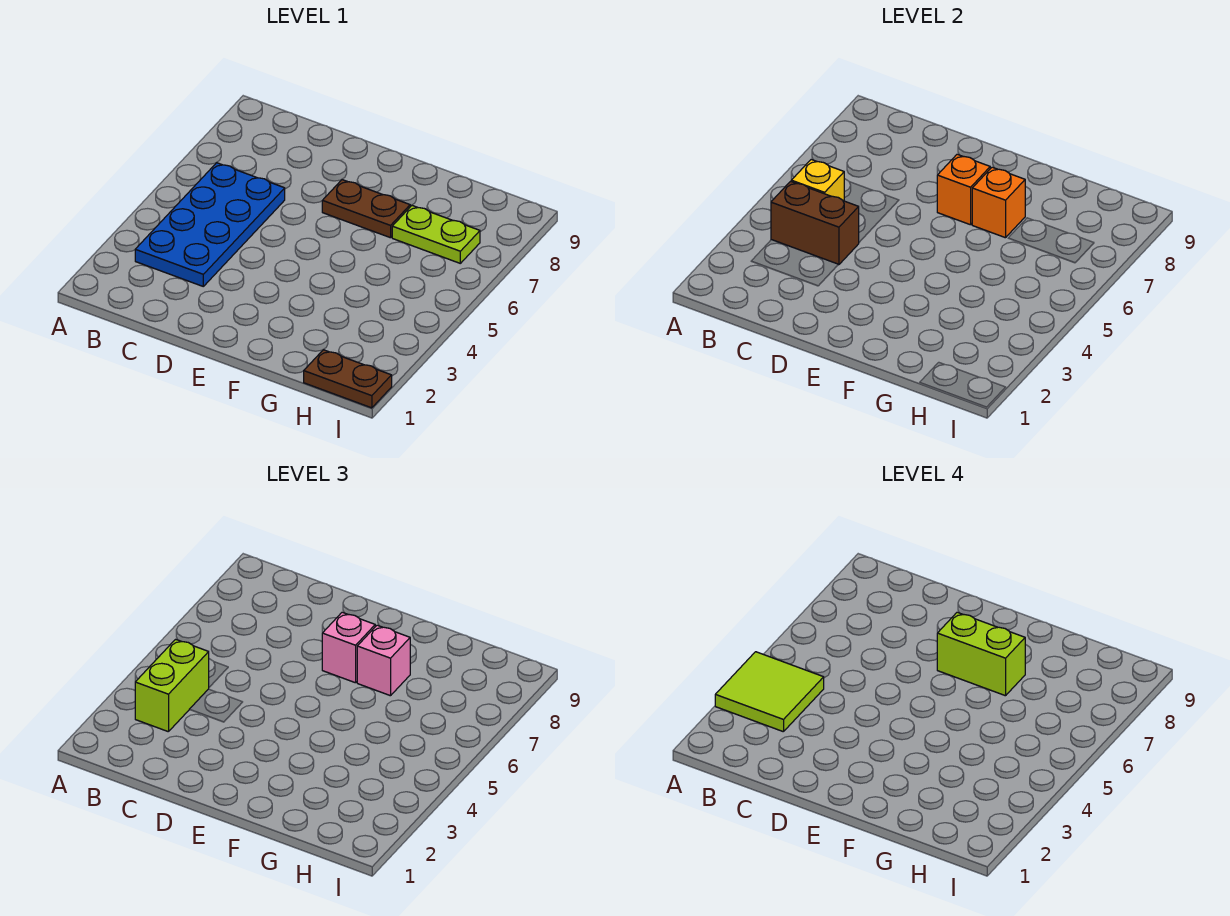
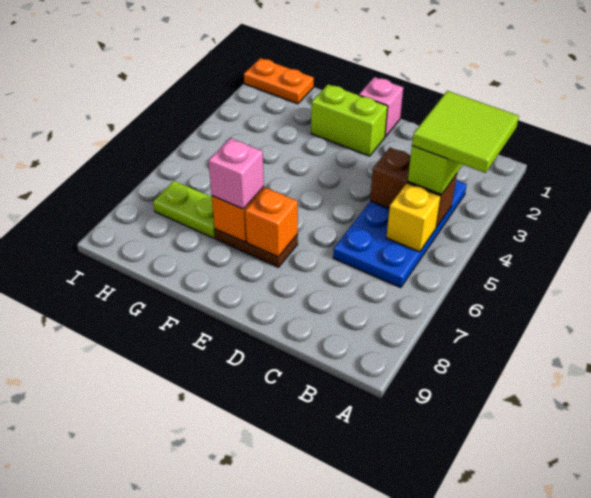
pink brick E7 level 3 -> pink brick E1 level 1
lime brick E7:F7 level 4 -> lime brick E2:F2 level 1
brown plate H1:I1 level 1 -> orange plate H1:I1 level 1

